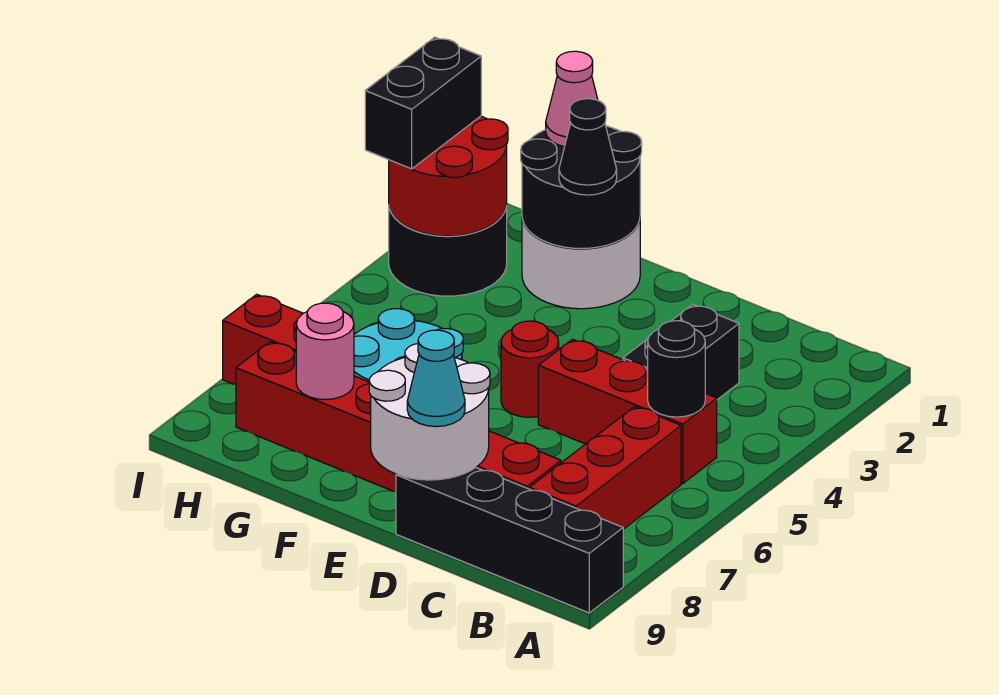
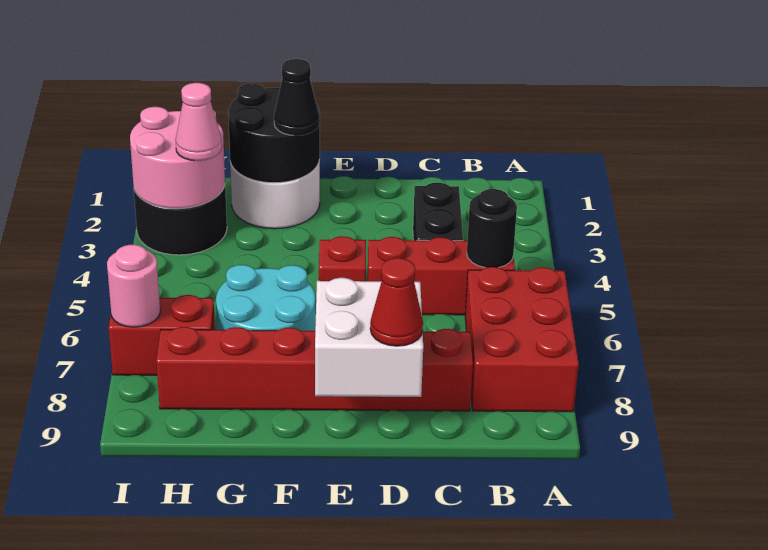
black brick A9:D9 level 1 -> none
red brick B6:B8 level 1 -> red brick A6:B8 level 1
white round brick D8:E9 level 2 -> white brick D8:E9 level 2
cyan cone D9 level 3 -> red cone D9 level 3
red round brick E5 level 1 -> red brick E5 level 1
pink cone G1 level 3 -> pink cone H3 level 3
pink round brick G8 level 2 -> pink round brick I7 level 2
red round brick H2:I3 level 2 -> pink round brick H2:I3 level 2
black brick I2:I3 level 3 -> none

